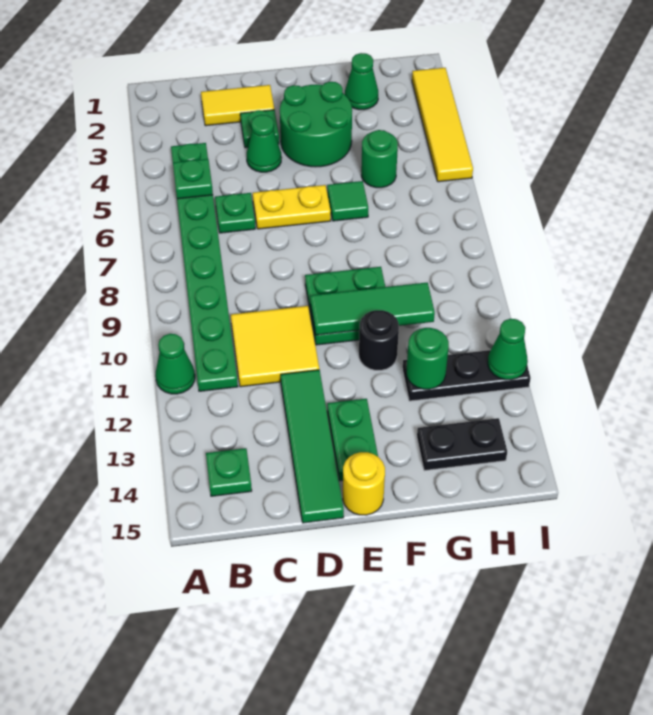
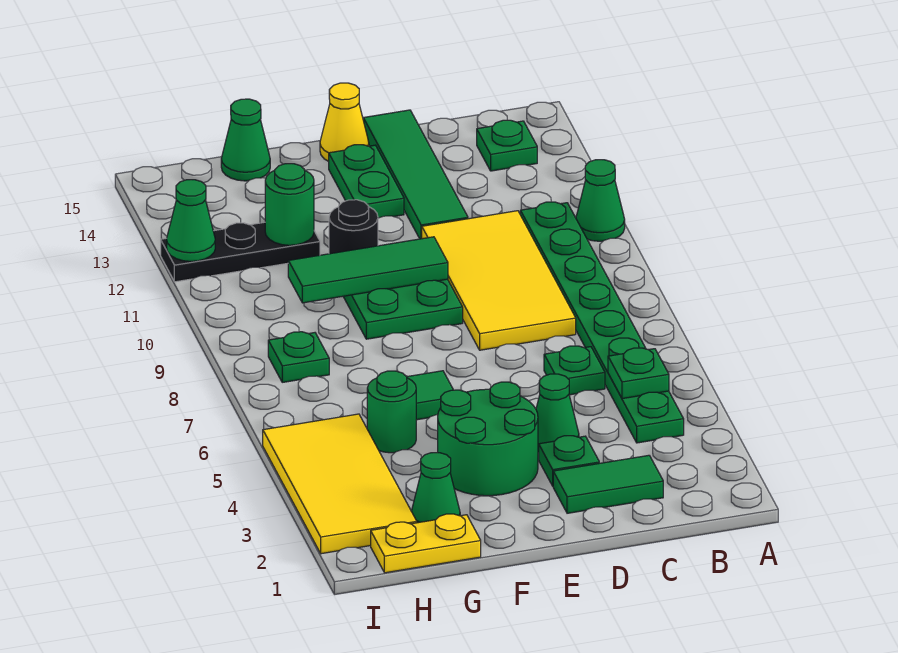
yellow tile C2:D2 level 1 -> green tile C2:D2 level 1
yellow tile C10:D11 level 1 -> yellow tile C8:D11 level 1
yellow plate D6:E6 level 1 -> yellow plate G1:H1 level 1
yellow round brick E15 level 1 -> yellow cone E15 level 1
black plate G14:H14 level 1 -> none
none -> green cone G15 level 1
none -> green plate H8 level 1
yellow tile I2:I5 level 1 -> yellow tile H2:I5 level 1

